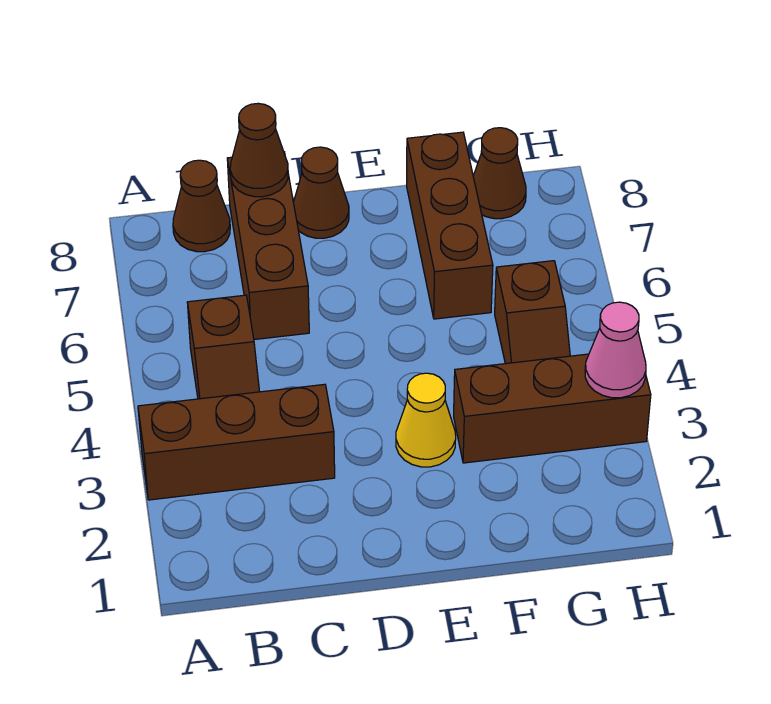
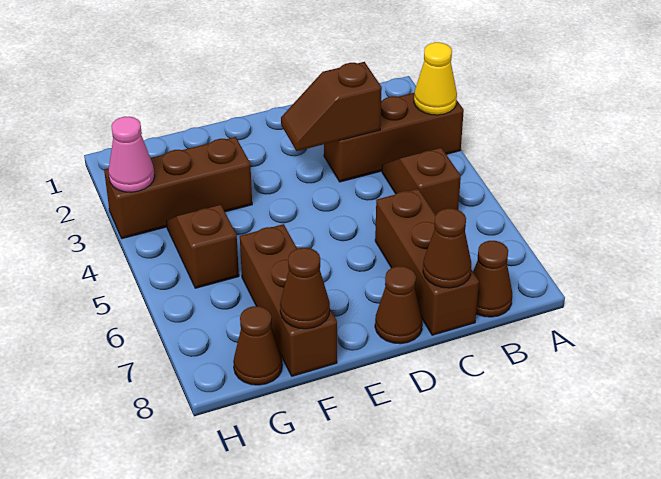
none -> brown slope C3:D3 level 2 top C
yellow cone E3 level 1 -> yellow cone A3 level 2
none -> brown cone F8 level 2

